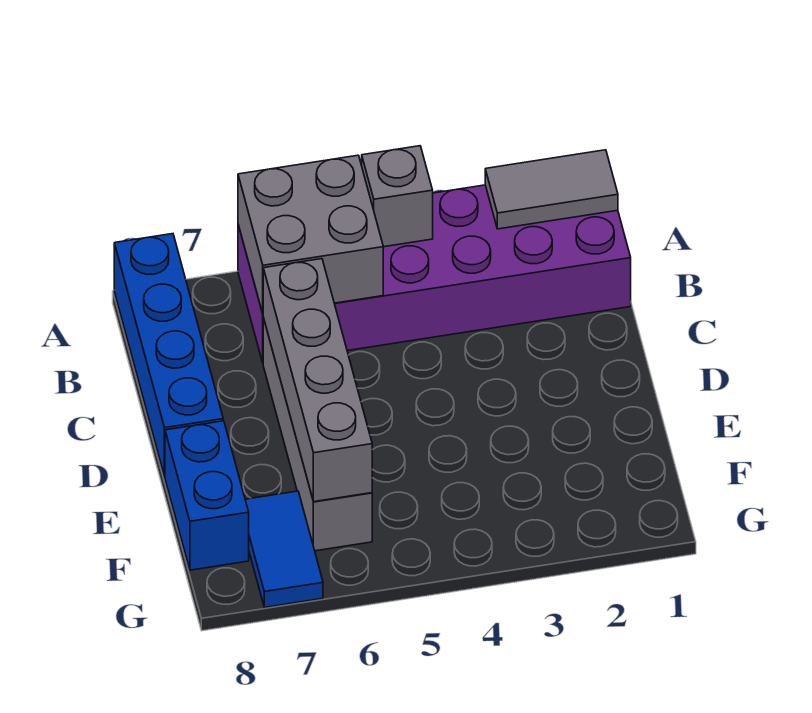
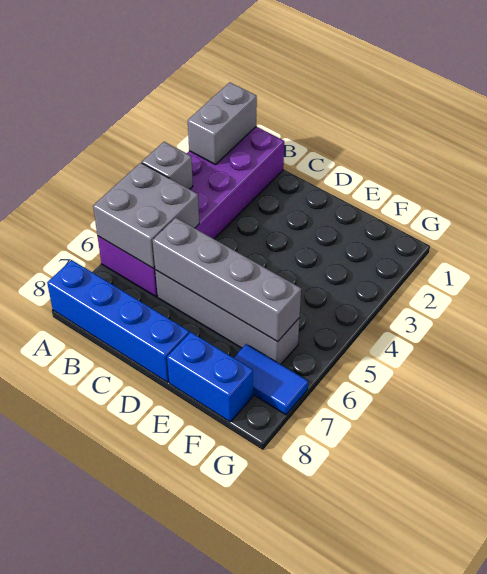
grey tile A1:A2 level 2 -> grey brick A1:A2 level 2

